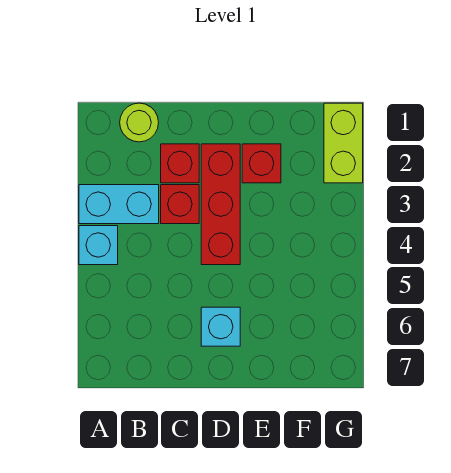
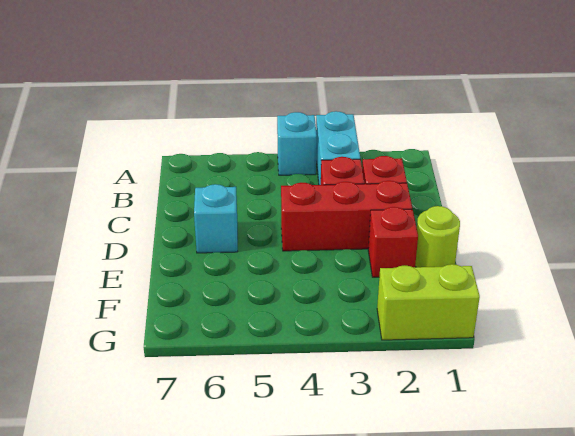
lime round brick B1 level 1 -> lime round brick E1 level 1

